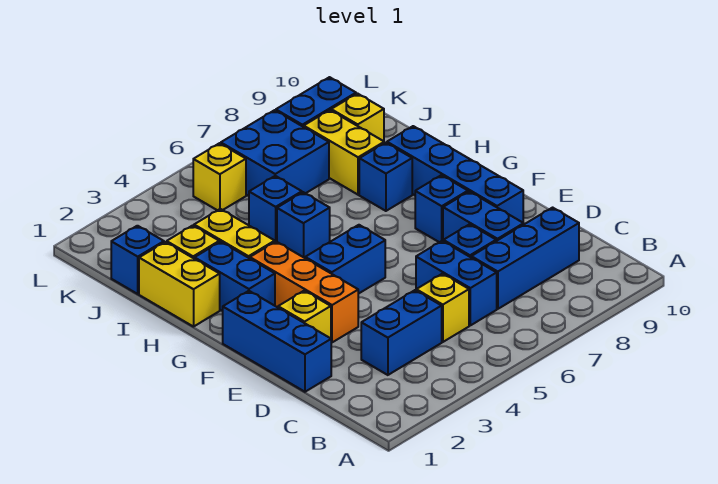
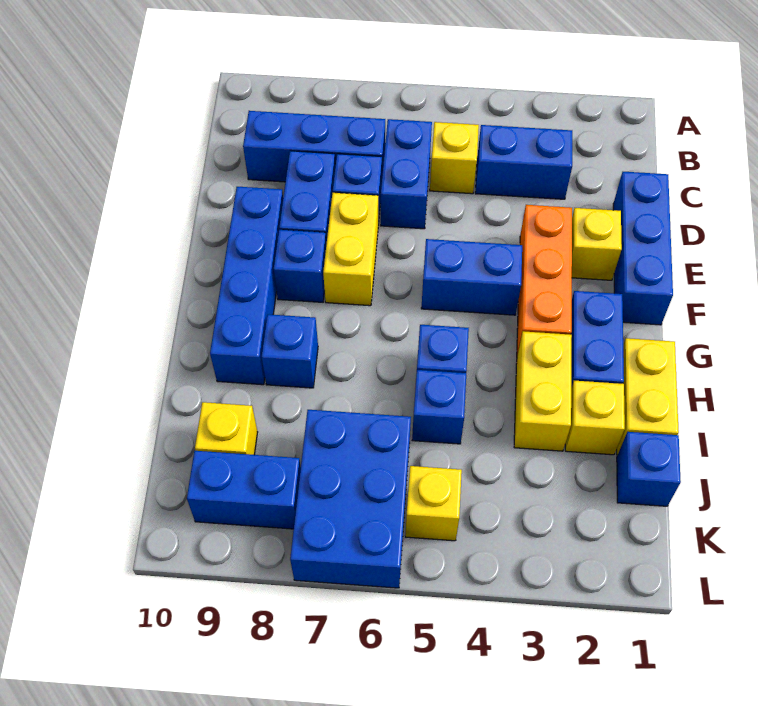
yellow brick I8:J8 level 1 -> yellow brick E7:F7 level 1
blue brick J6:K7 level 1 -> blue brick J6:L7 level 1

